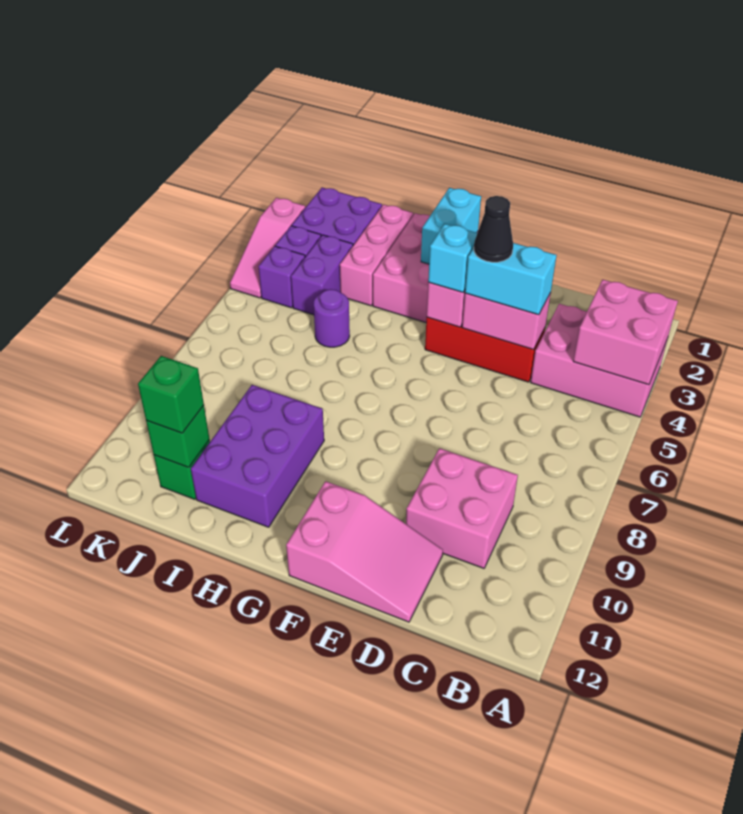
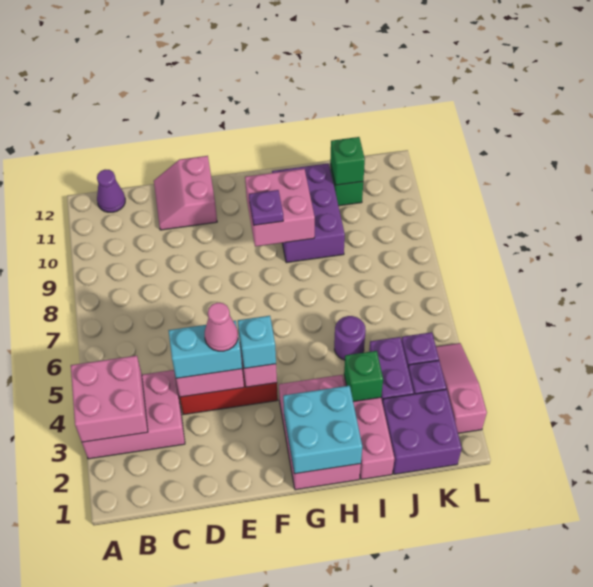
none -> purple cone B12 level 1
pink brick C9:D10 level 1 -> pink brick G9:H10 level 2
pink slope D11:F12 level 1 top F -> pink slope D11:E12 level 1 top E
black cone E4 level 4 -> pink cone E4 level 4
cyan brick G1:G2 level 2 -> cyan brick G1:H2 level 2
none -> purple plate G9 level 3
green brick J11 level 3 -> green brick I3 level 2

